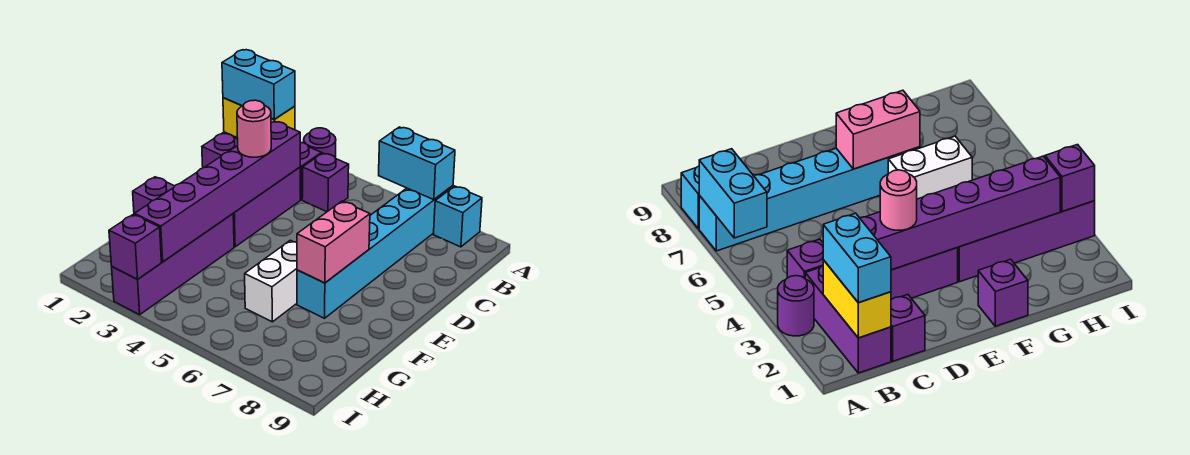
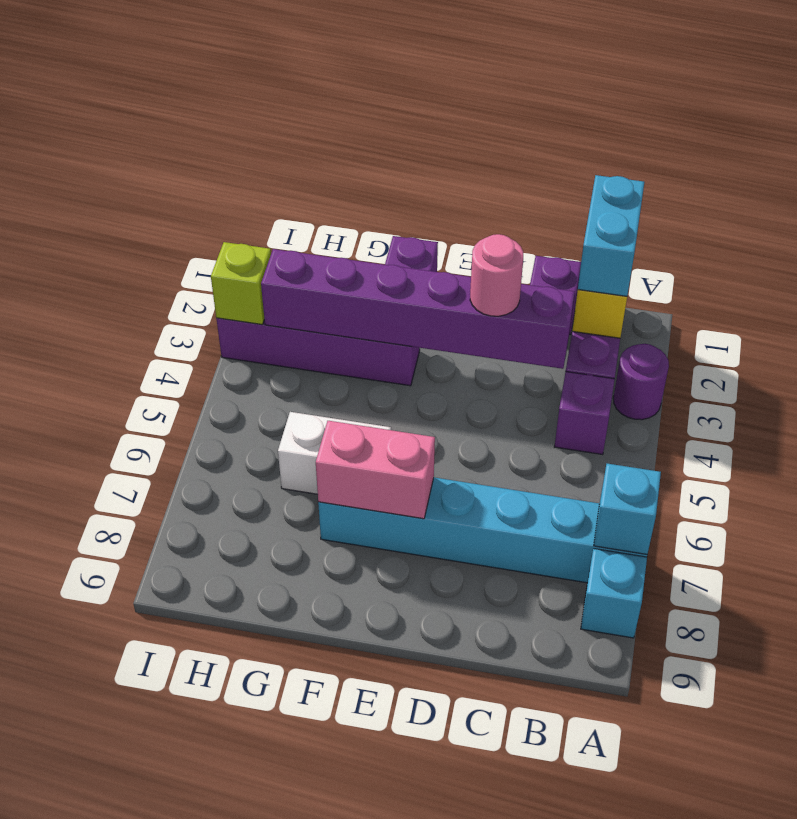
cyan brick A6:A7 level 2 -> cyan brick A7 level 2
purple brick C3:E3 level 1 -> none
purple brick I3 level 2 -> lime brick I3 level 2

